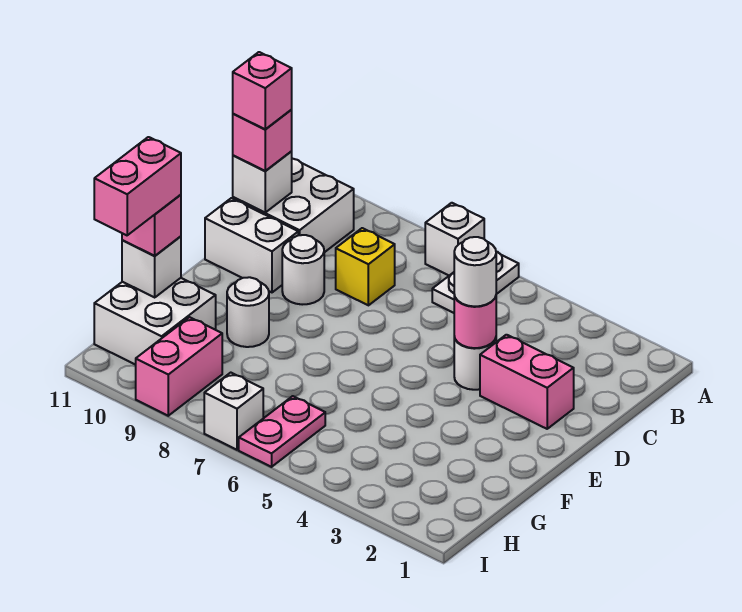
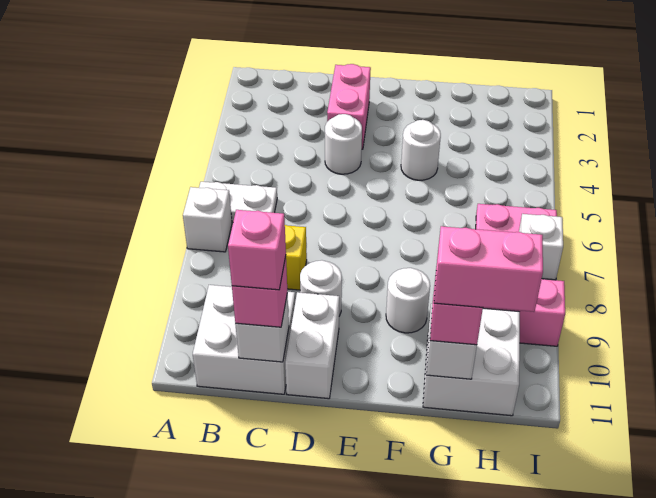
pink round brick D4 level 2 -> none
white round brick D4 level 3 -> white round brick F4 level 1

